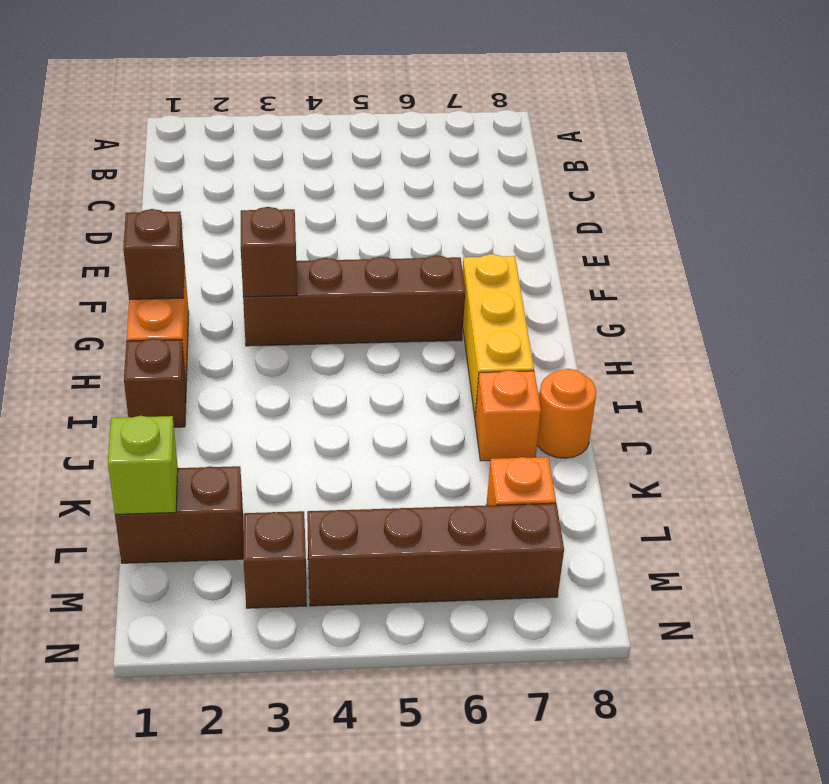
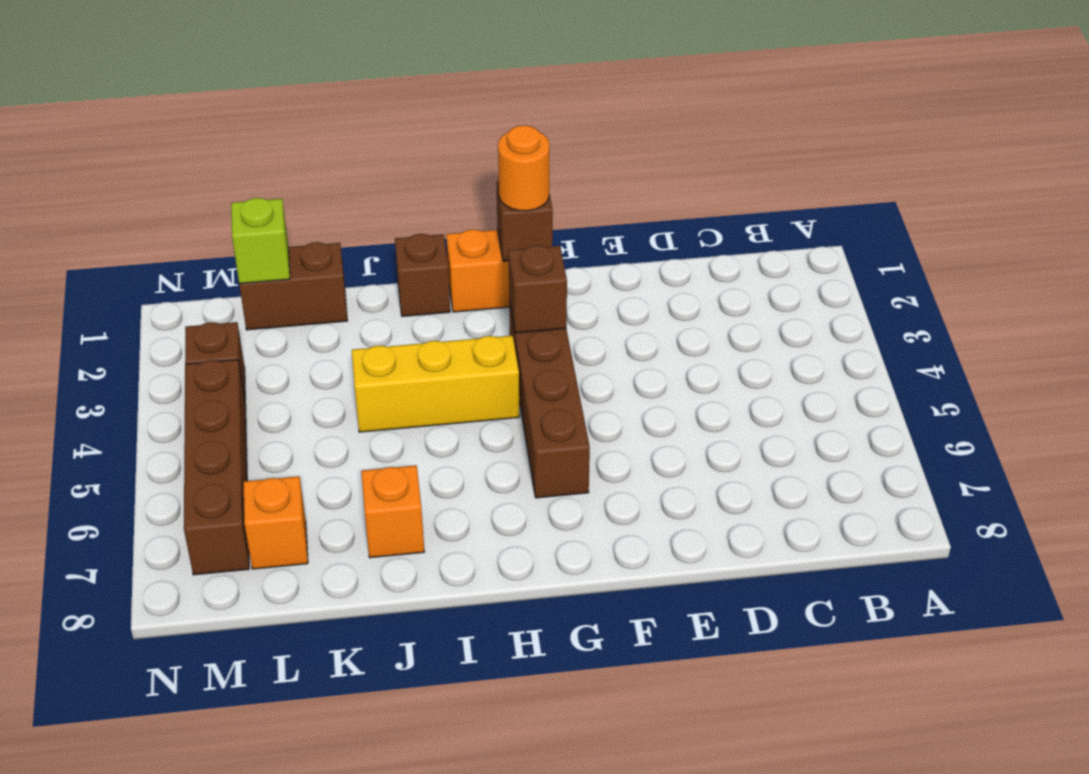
yellow brick G7:I7 level 1 -> yellow brick H4:J4 level 1
orange round brick J8 level 1 -> orange round brick G1 level 3
brown brick L1:L2 level 1 -> brown brick K1:L1 level 1

